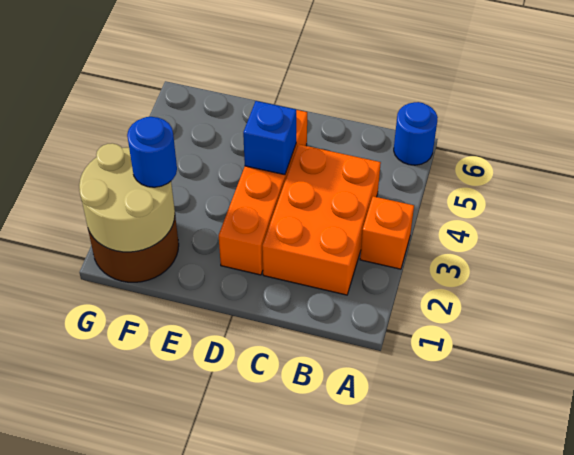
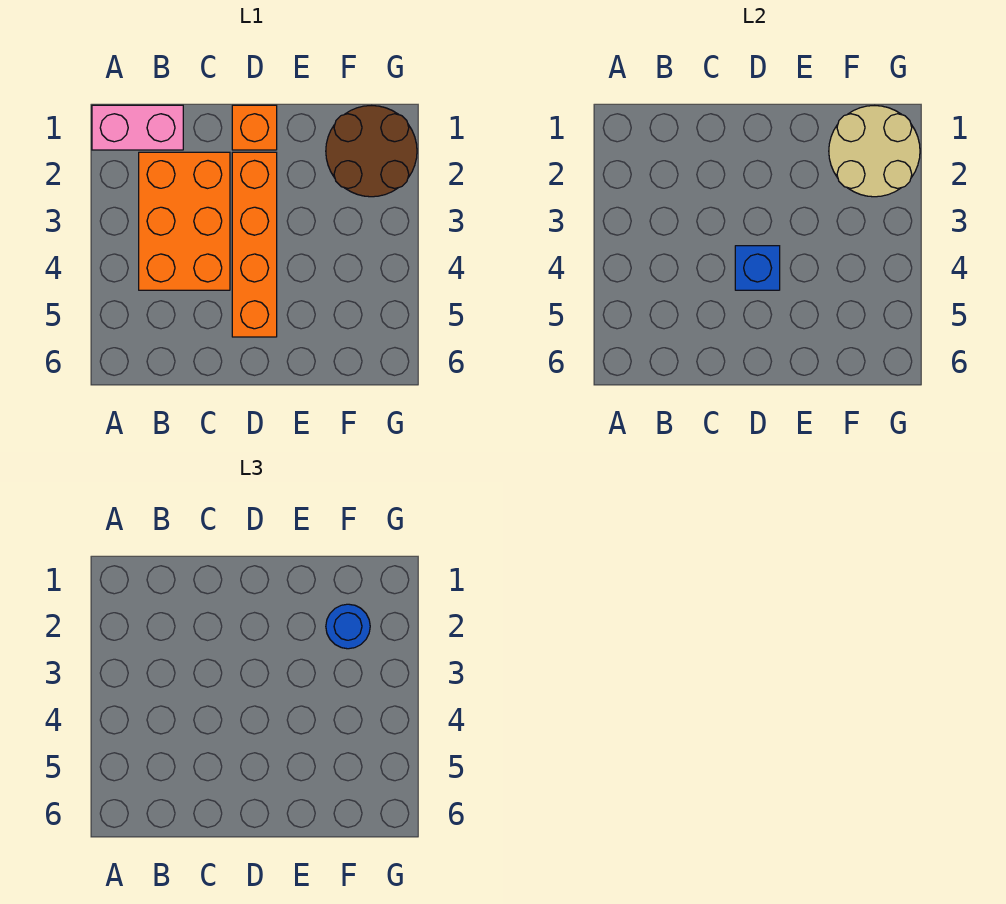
none -> pink brick A1:B1 level 1
orange brick A3 level 1 -> orange brick D1 level 1
blue round brick A6 level 1 -> none

